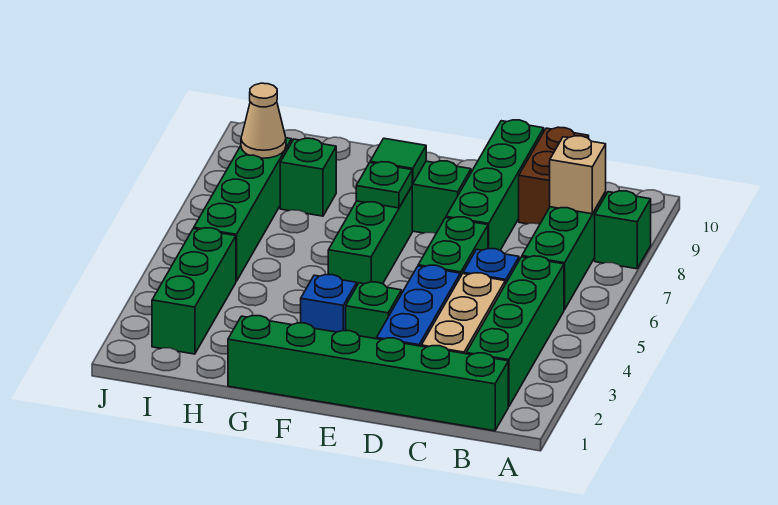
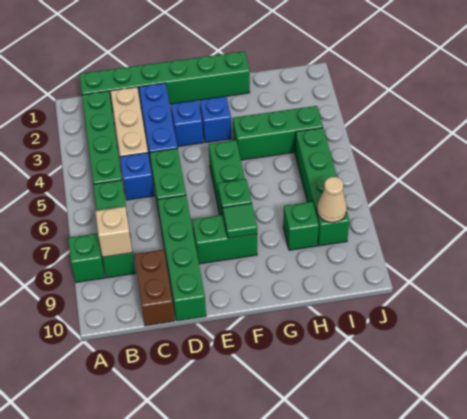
green brick E3 level 1 -> blue brick E3 level 1
green brick I2:I4 level 1 -> green brick G4:I4 level 1

